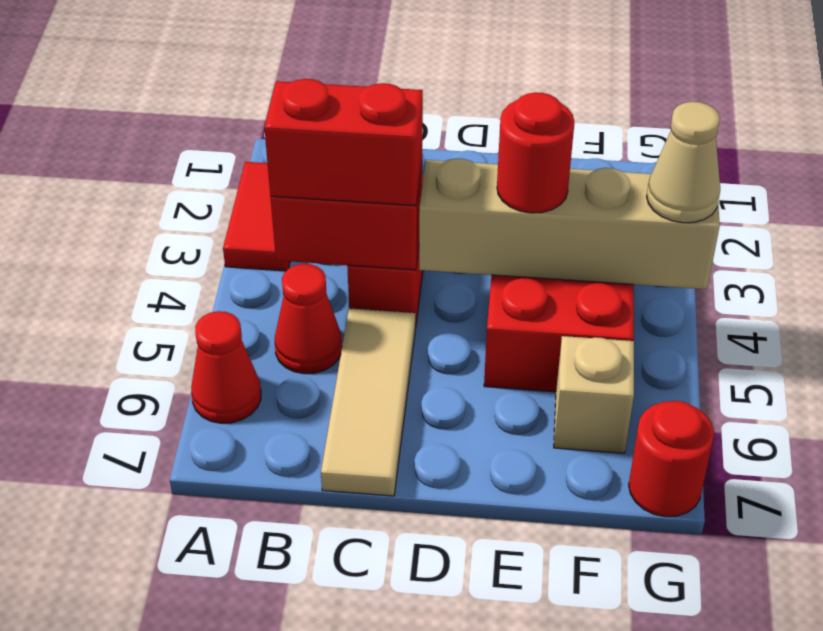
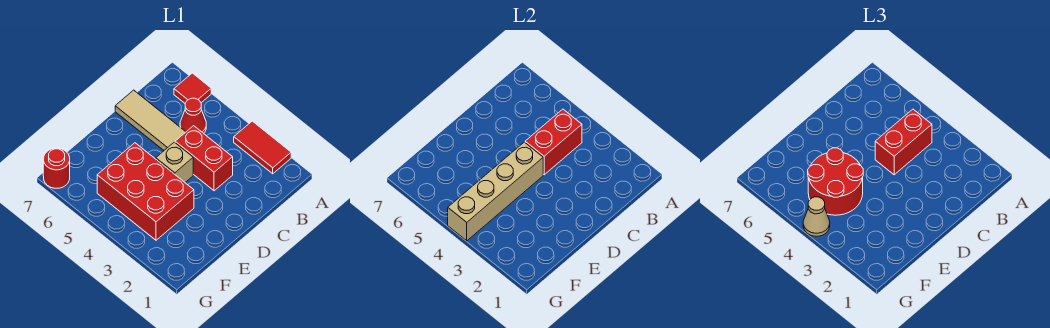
red cone A6 level 1 -> red tile A6 level 1
red round brick E4 level 3 -> red round brick E4:F5 level 3
tan brick F6 level 1 -> tan brick D4 level 1

